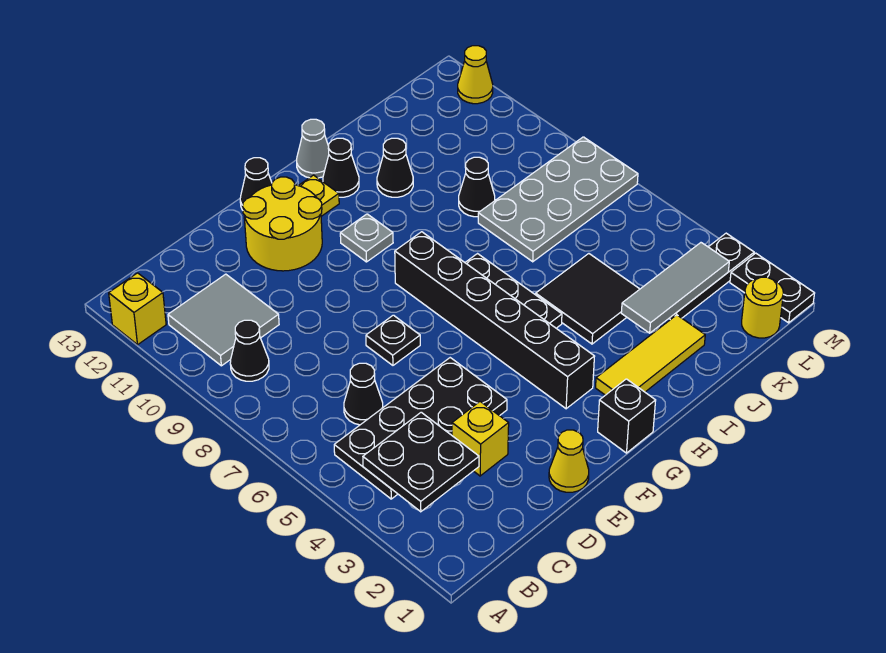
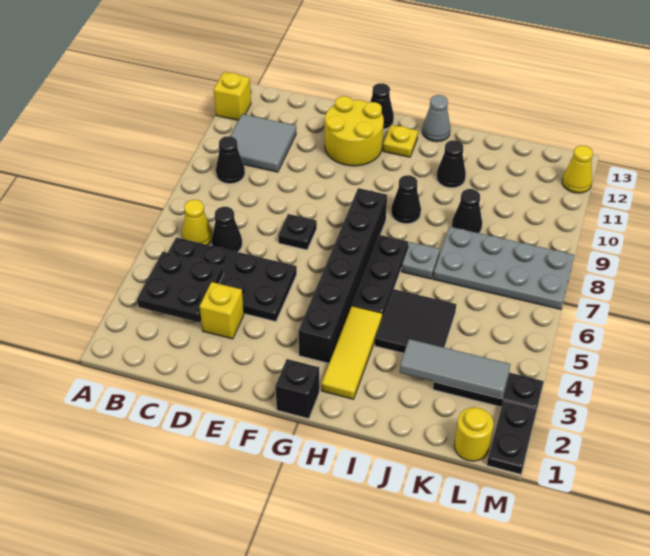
yellow cone E1 level 1 -> yellow cone B6 level 1
grey plate G10 level 1 -> grey plate I7 level 1
yellow tile H2:J2 level 1 -> yellow tile H2:H4 level 1
black cone H12 level 1 -> black cone H9 level 1

